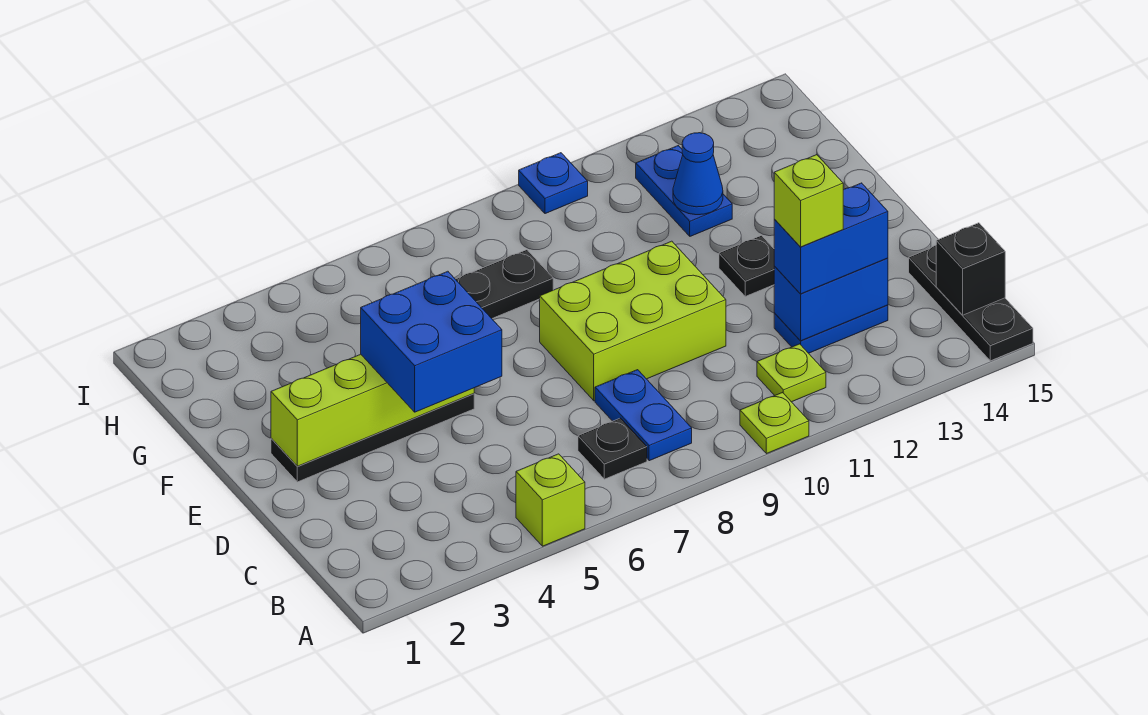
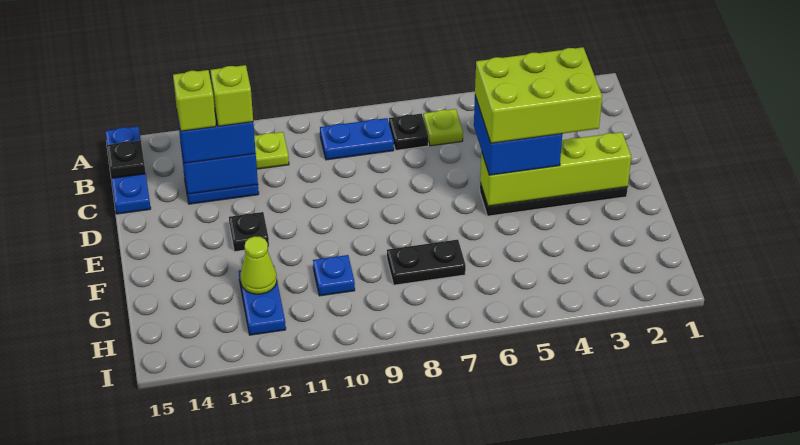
lime brick A5 level 1 -> lime brick C13 level 4
lime plate A10 level 1 -> lime plate B6 level 1
black plate A15:C15 level 1 -> blue plate A15:C15 level 1
blue plate B8:C8 level 1 -> blue plate B8:B9 level 1
black brick B15 level 2 -> black plate B15 level 2
lime brick D8:E10 level 1 -> lime brick D3:E5 level 4
blue cone G12 level 2 -> lime cone G12 level 2
blue plate I10 level 1 -> blue plate G10 level 1

